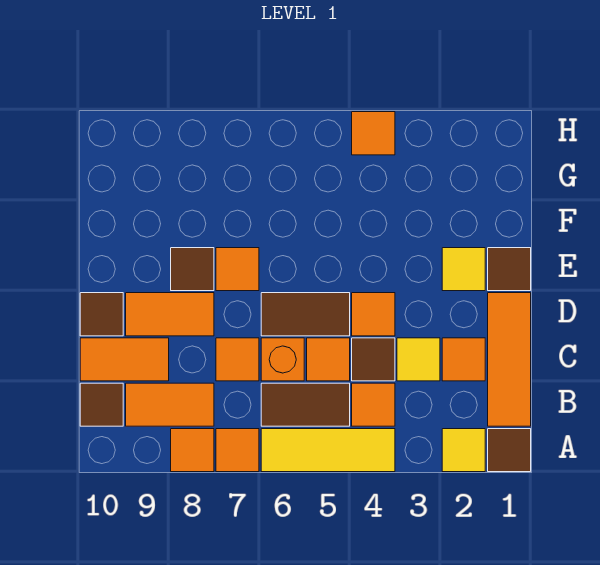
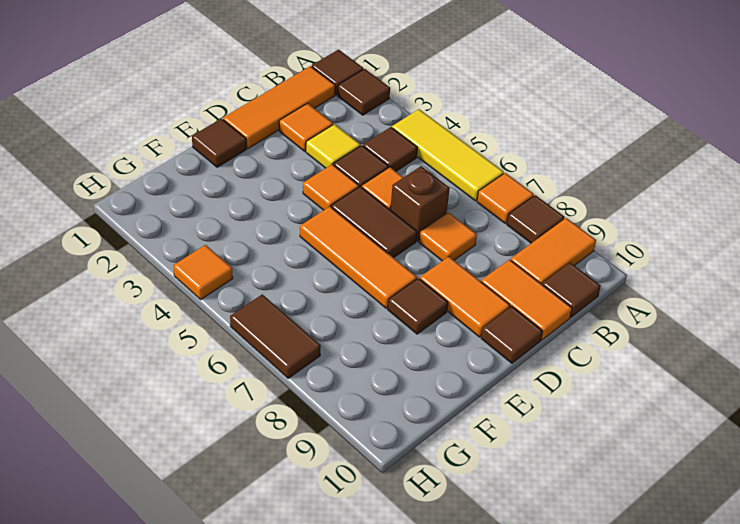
yellow tile A2 level 1 -> brown tile A2 level 1
orange tile A8 level 1 -> brown tile A8 level 1
orange tile B4 level 1 -> brown tile B4 level 1
brown tile B5:B6 level 1 -> brown tile H6:H7 level 1
orange tile B8:B9 level 1 -> orange tile A9:B9 level 1
orange brick C6 level 1 -> brown brick C6 level 1
yellow tile E2 level 1 -> none
orange tile E7 level 1 -> orange tile E5:E7 level 1

